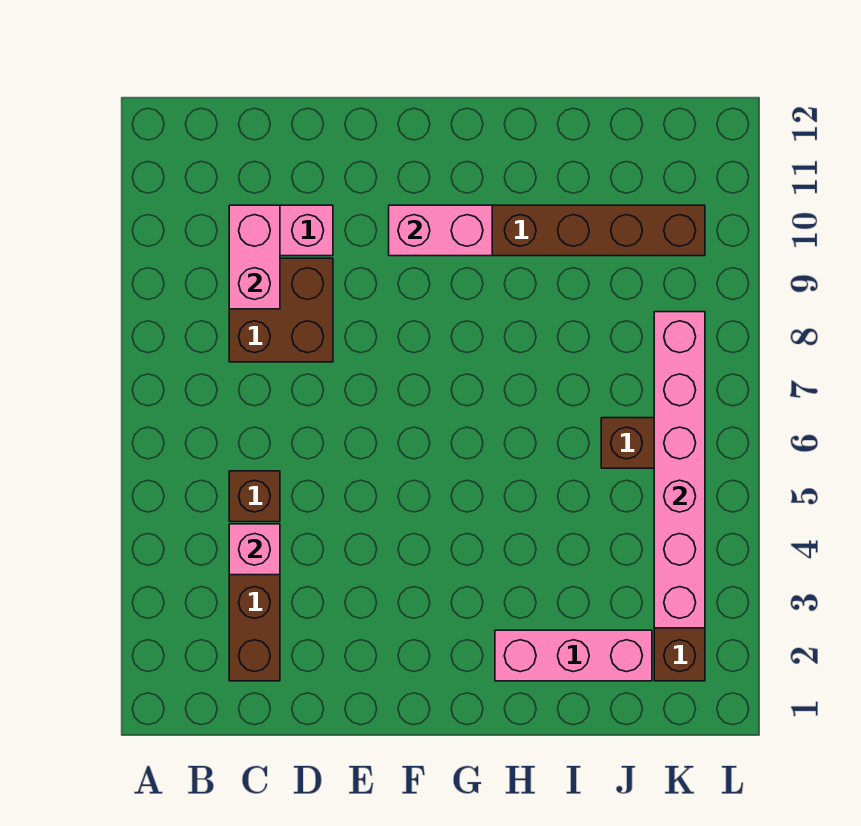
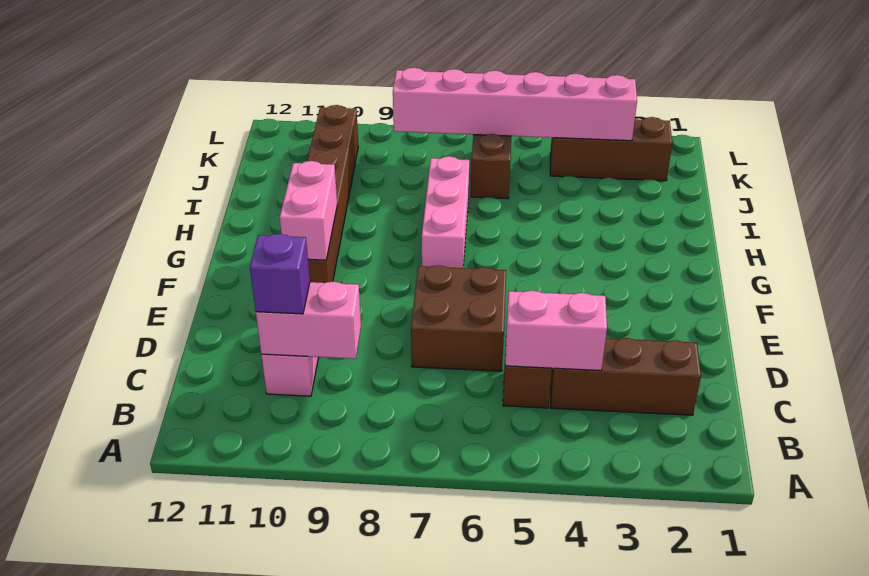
pink brick C4 level 2 -> pink brick C4:C5 level 2
brown brick C8:D9 level 1 -> brown brick D6:E7 level 1
none -> purple brick C10 level 3
pink brick H2:J2 level 1 -> pink brick G7:I7 level 1

